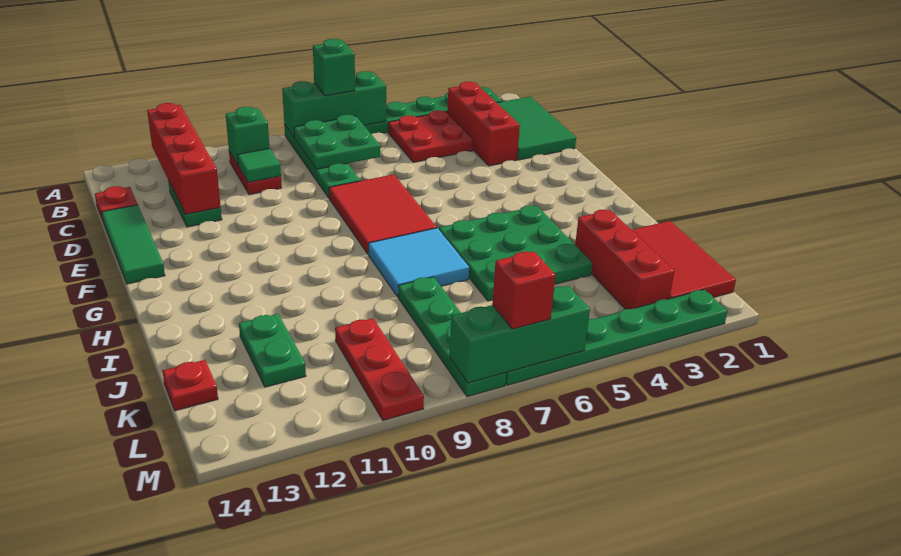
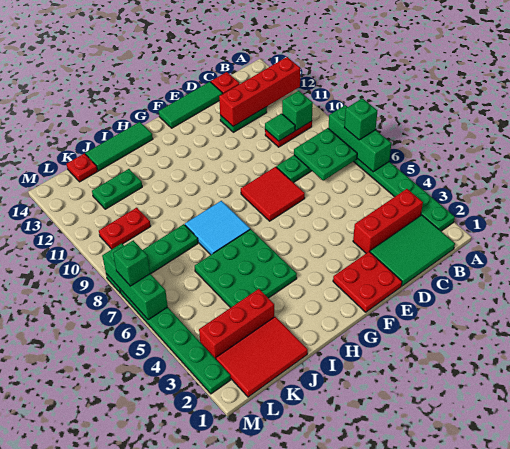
red plate B4:C5 level 1 -> red plate E1:F2 level 1
red tile E7:G8 level 1 -> red tile E7:F8 level 1
none -> green tile H14:J14 level 1
red plate K10:M10 level 1 -> red plate K10:L10 level 1
red brick M7 level 3 -> green brick M7 level 3

